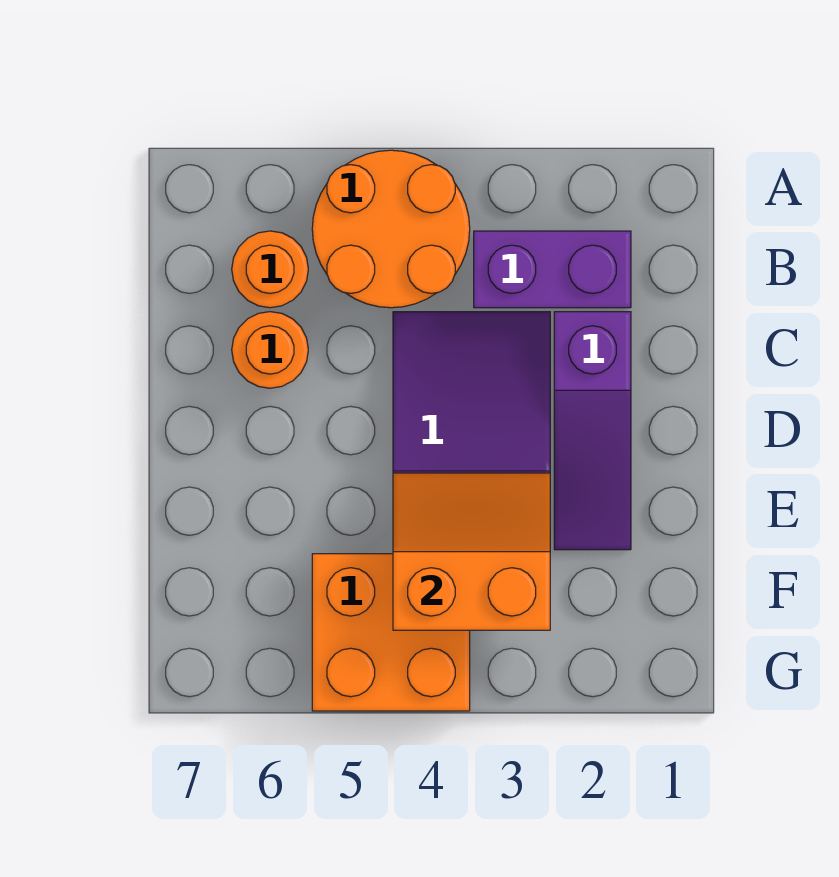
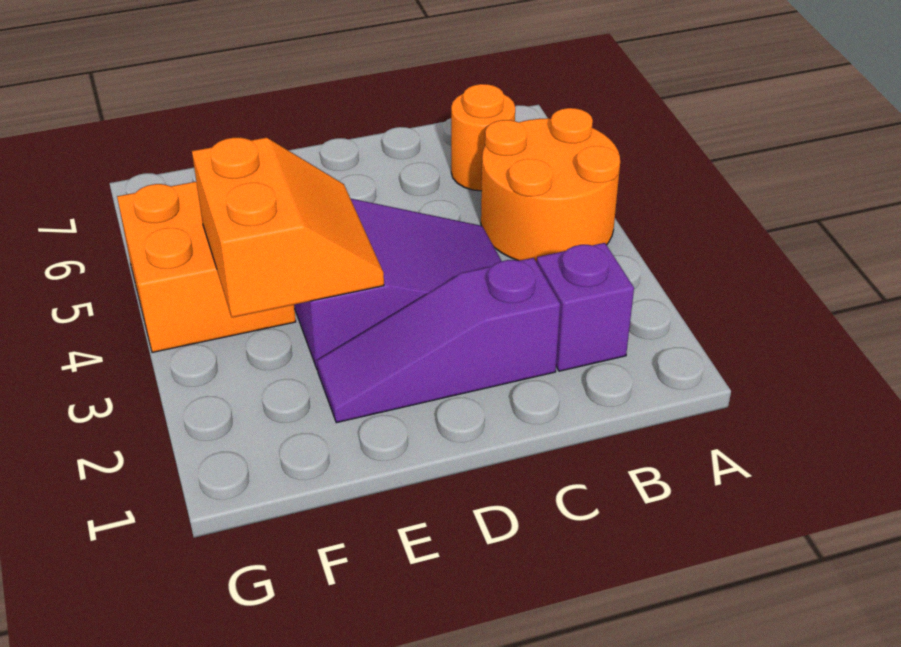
purple brick B2:B3 level 1 -> purple brick B2 level 1
orange round brick C6 level 1 -> none

